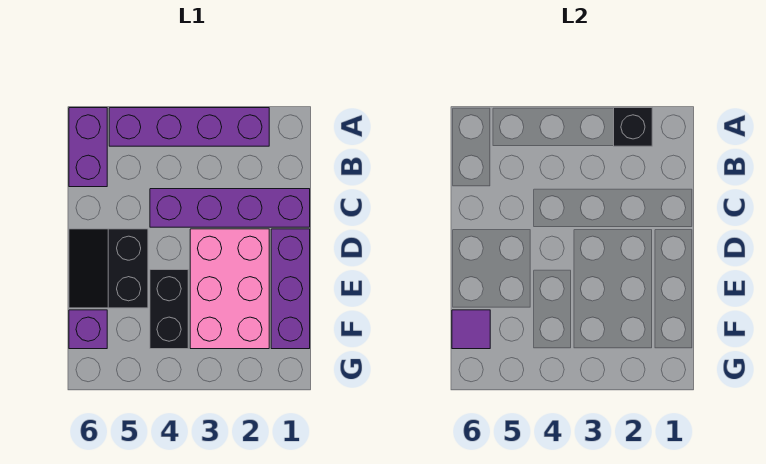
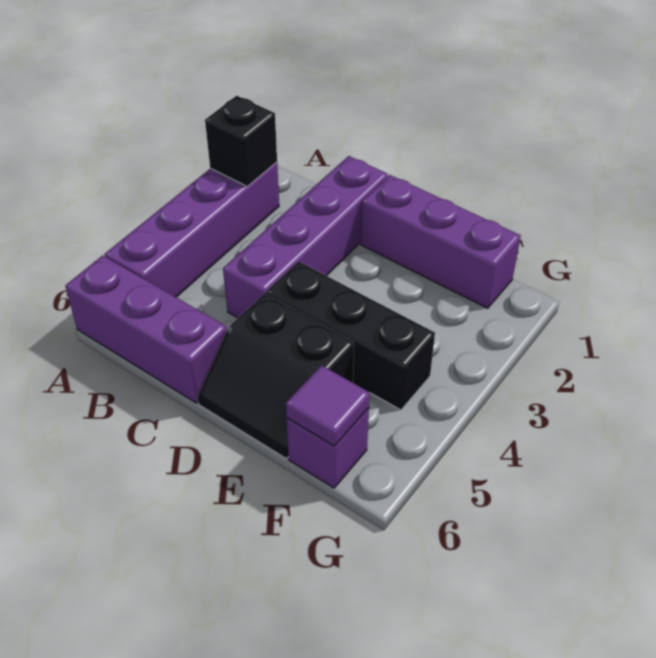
purple brick A6:B6 level 1 -> purple brick A6:C6 level 1
pink brick D2:F3 level 1 -> none
black brick E4:F4 level 1 -> black brick D4:F4 level 1

